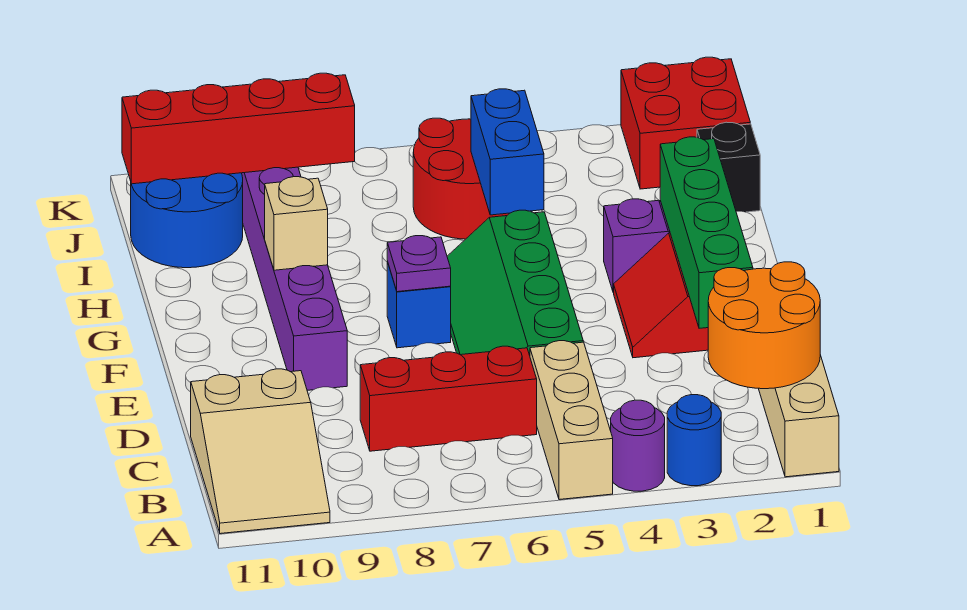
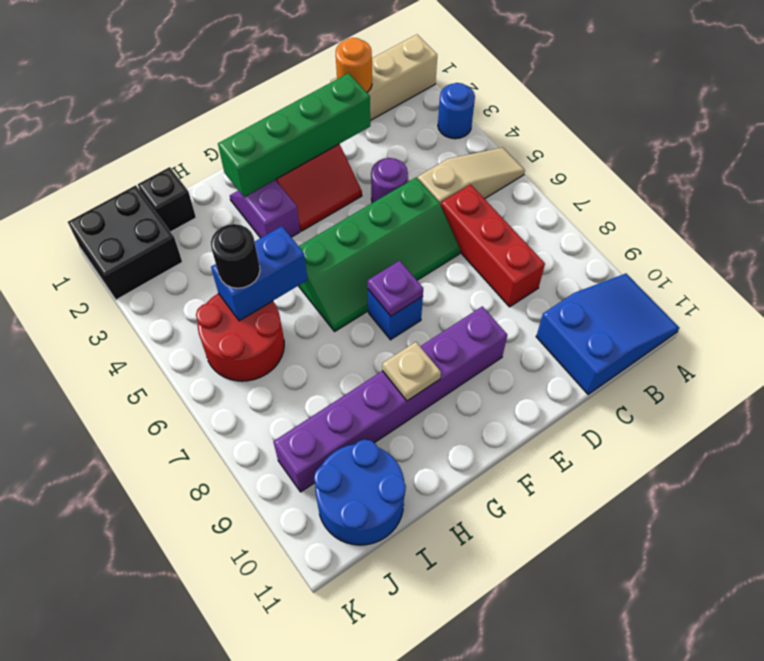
purple round brick A4 level 1 -> purple round brick D4 level 1
tan brick A5:C5 level 1 -> tan slope A5:C5 level 1 top C
tan slope A10:C11 level 1 top C -> blue slope A10:C11 level 1 top C
orange round brick B1:C2 level 2 -> orange round brick C1 level 2
tan brick G9 level 2 -> tan plate G9 level 2
none -> black round brick I5 level 3
red brick J1:K2 level 1 -> black brick J1:K2 level 1
red brick J8:J11 level 2 -> none

